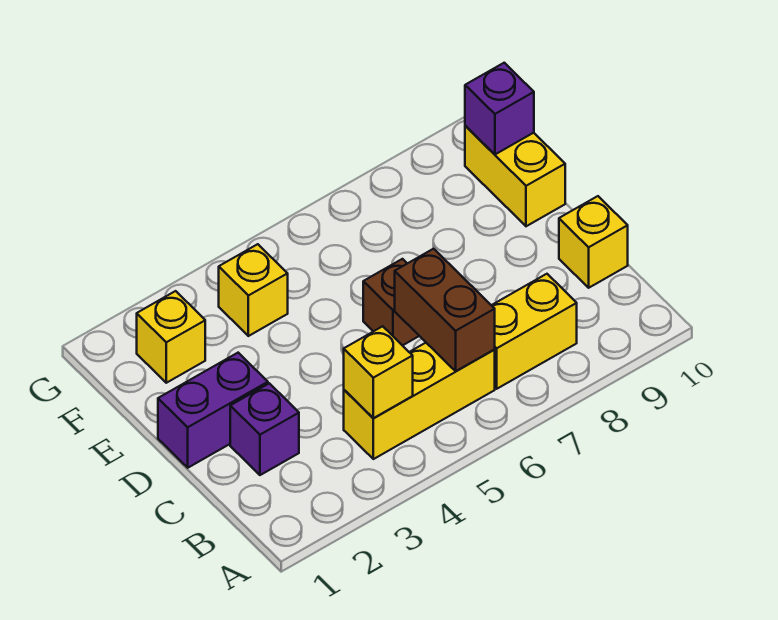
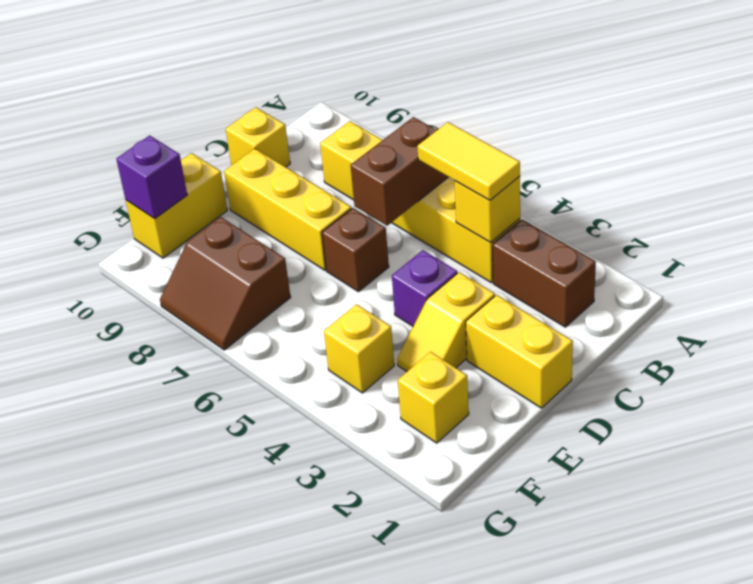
none -> brown brick B2:B3 level 1
none -> yellow tile B4:B5 level 3
purple brick C2 level 1 -> purple brick D4 level 1
purple brick D1:D2 level 1 -> yellow brick D1:D2 level 1
none -> yellow slope D3:E3 level 1 top D
none -> yellow brick D7:D9 level 1
none -> brown slope F7:G8 level 1 top F

